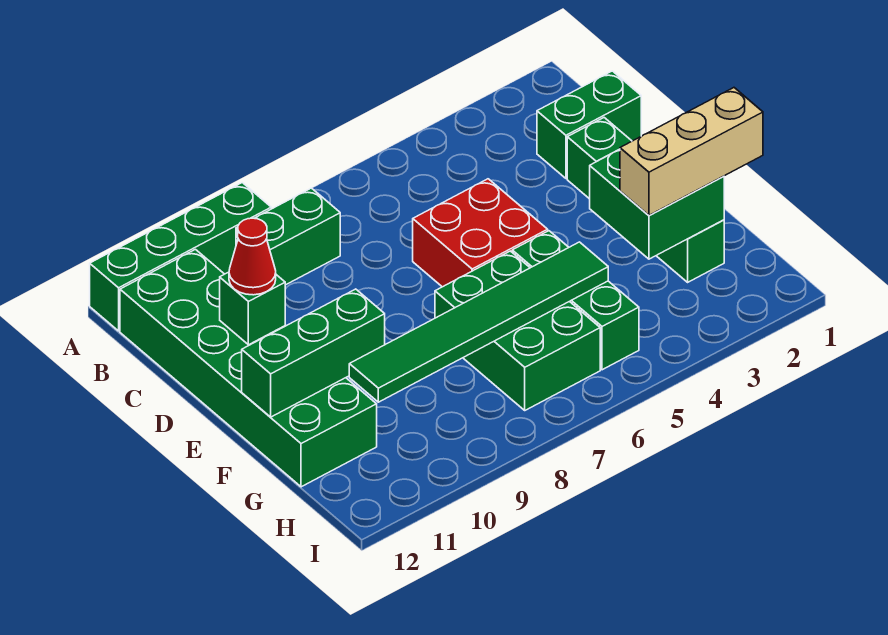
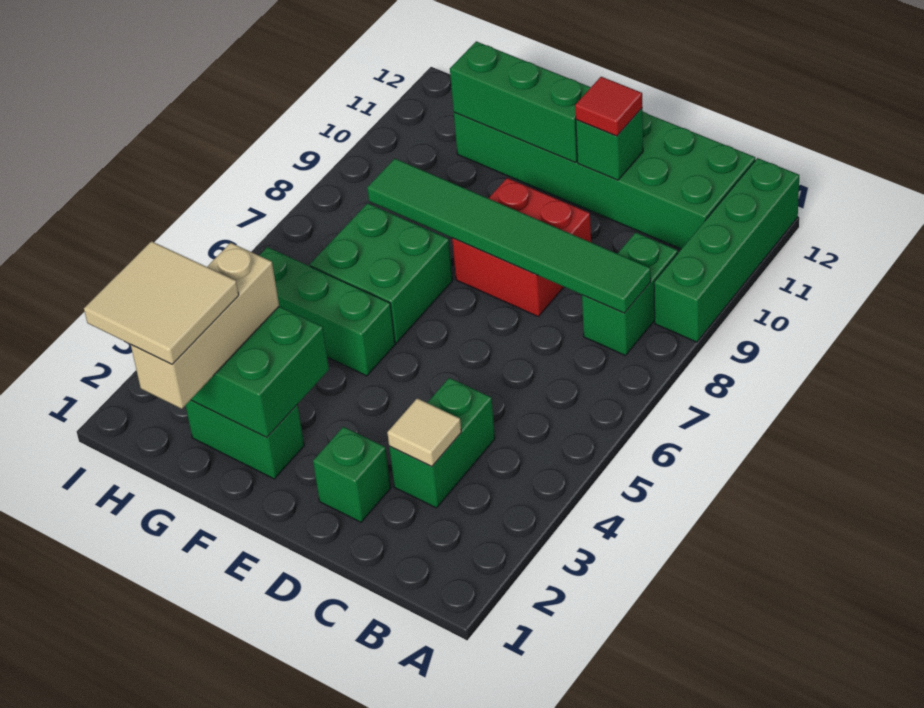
green brick C1:C2 level 1 -> green brick C3:C4 level 1
none -> tan tile C3 level 2
red brick D5:E6 level 1 -> red brick D8:E9 level 1
red cone D11 level 3 -> red tile D11 level 3
green brick F6:H7 level 1 -> green brick F6:G7 level 1
green brick F10:F12 level 2 -> green brick E11:G11 level 2
none -> tan tile G1:H2 level 4
green tile G5:G10 level 2 -> green tile B8:G8 level 2

